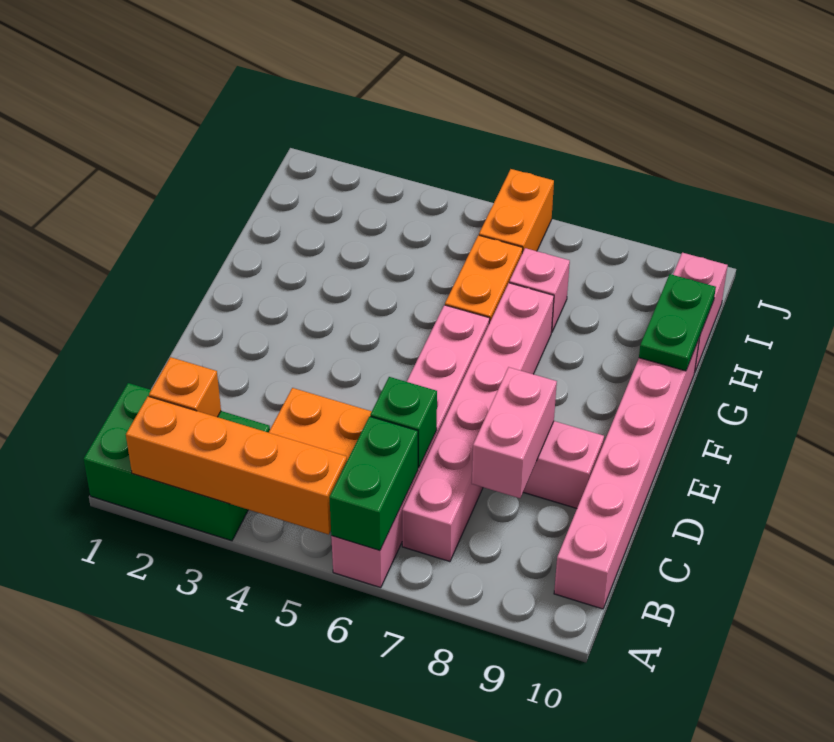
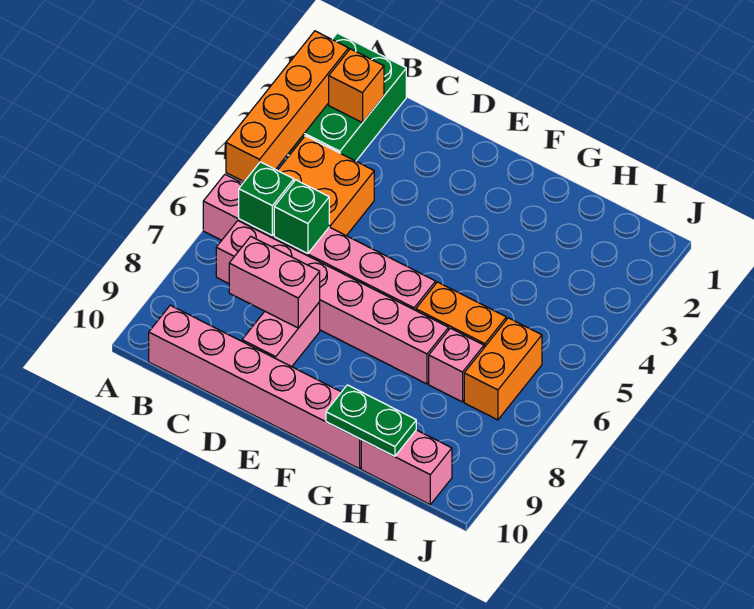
green brick A6:B6 level 2 -> green brick B6 level 2
orange brick I6:J6 level 1 -> orange brick I6:I7 level 1

